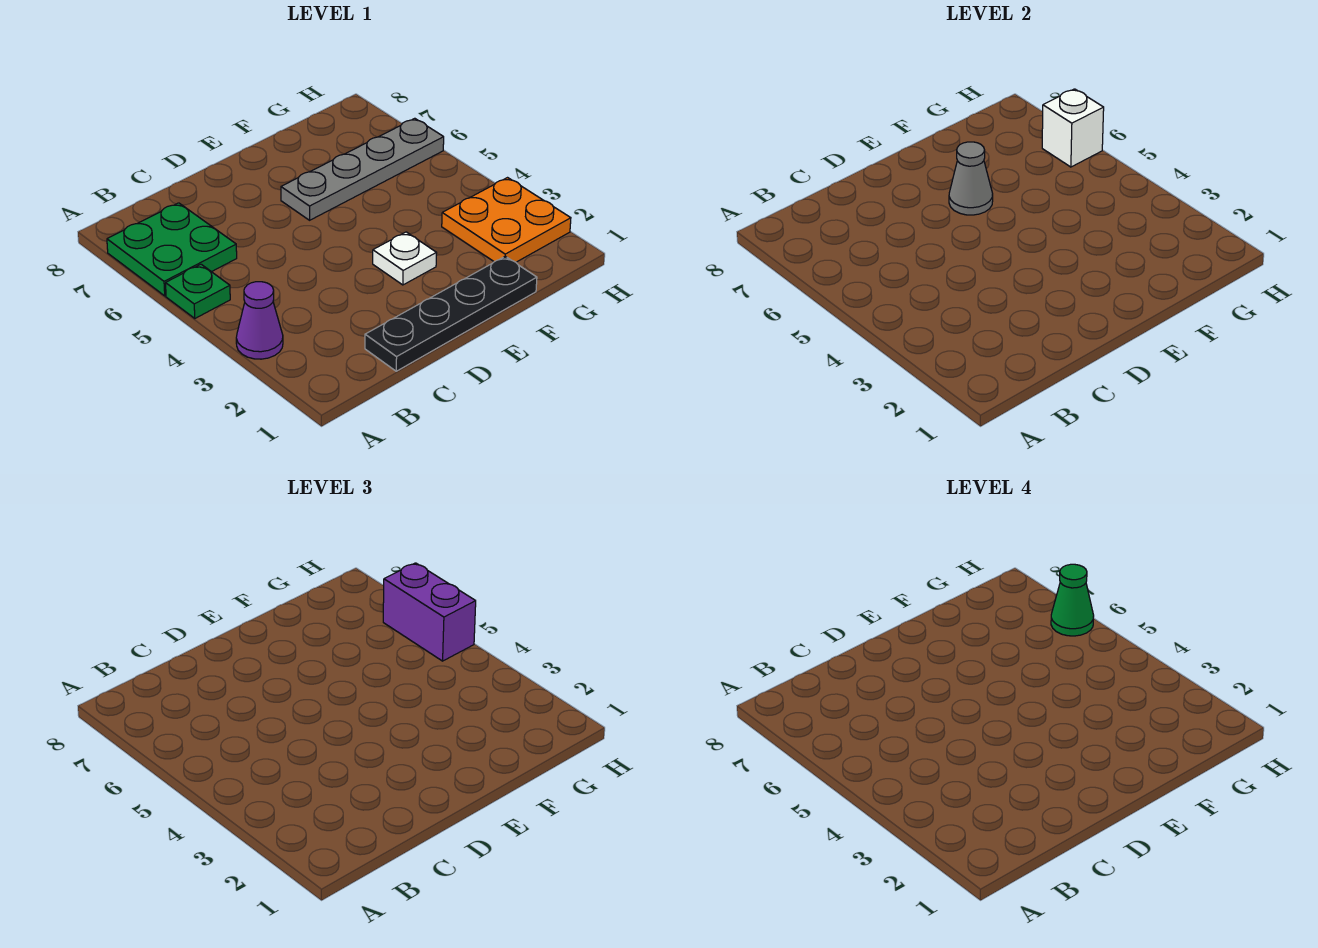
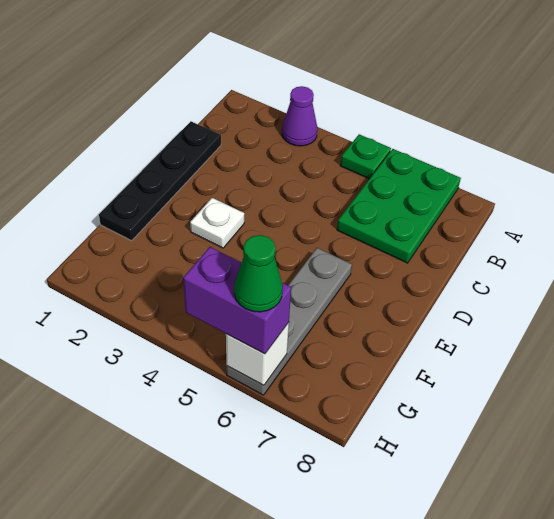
green plate A6:B7 level 1 -> green plate A6:C7 level 1
grey cone E6 level 2 -> none
orange plate G2:H3 level 1 -> none

